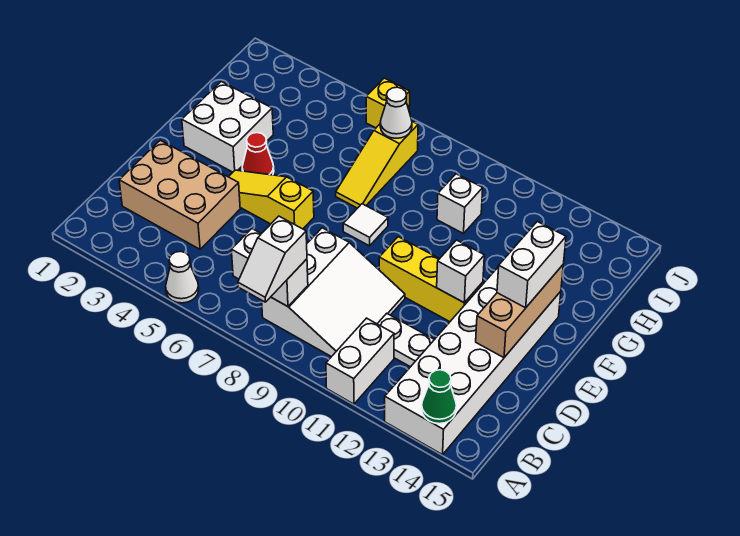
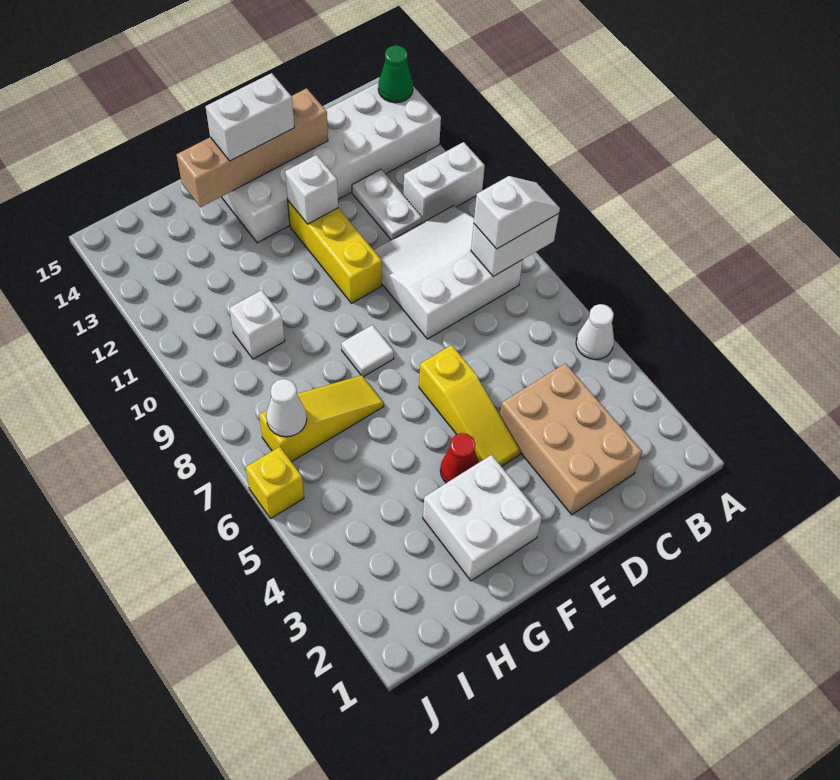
white brick B7:B8 level 2 -> white brick A8:B8 level 2
tan brick D14:F14 level 2 -> tan brick D14:G14 level 2

